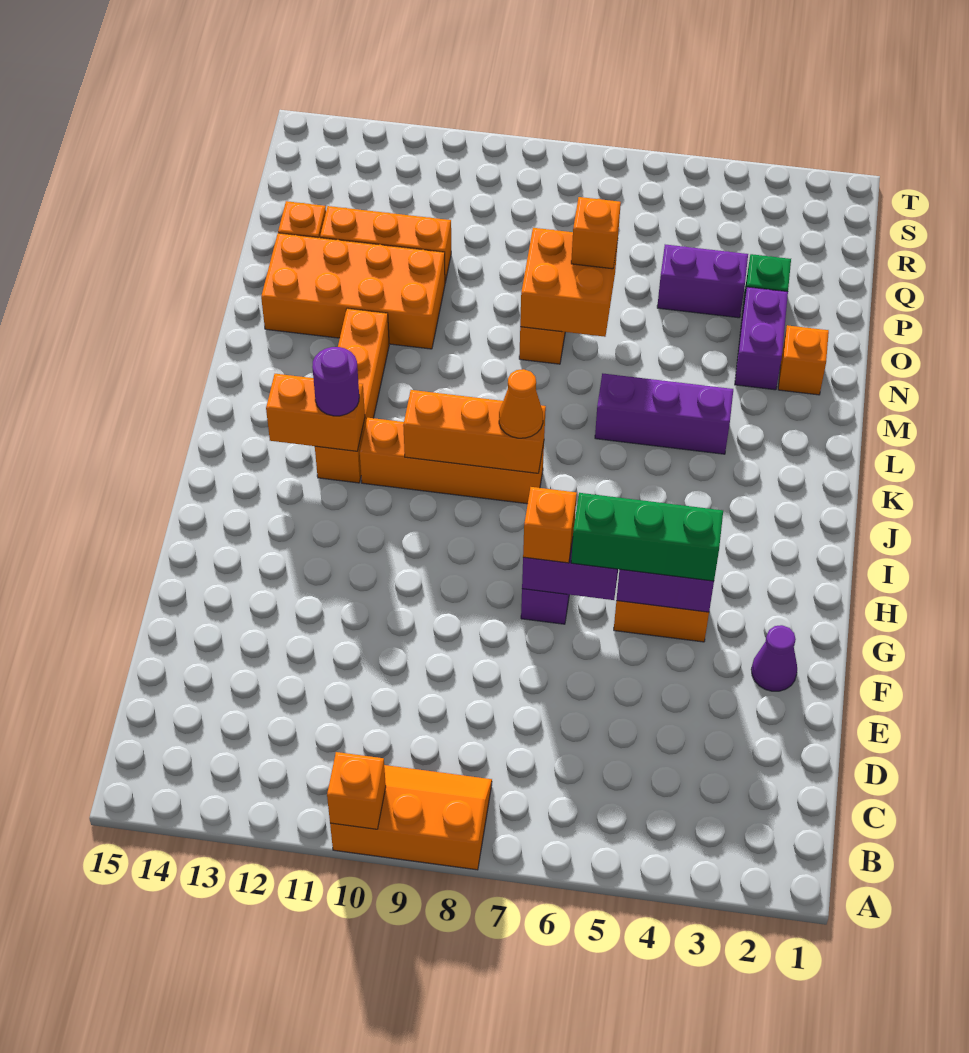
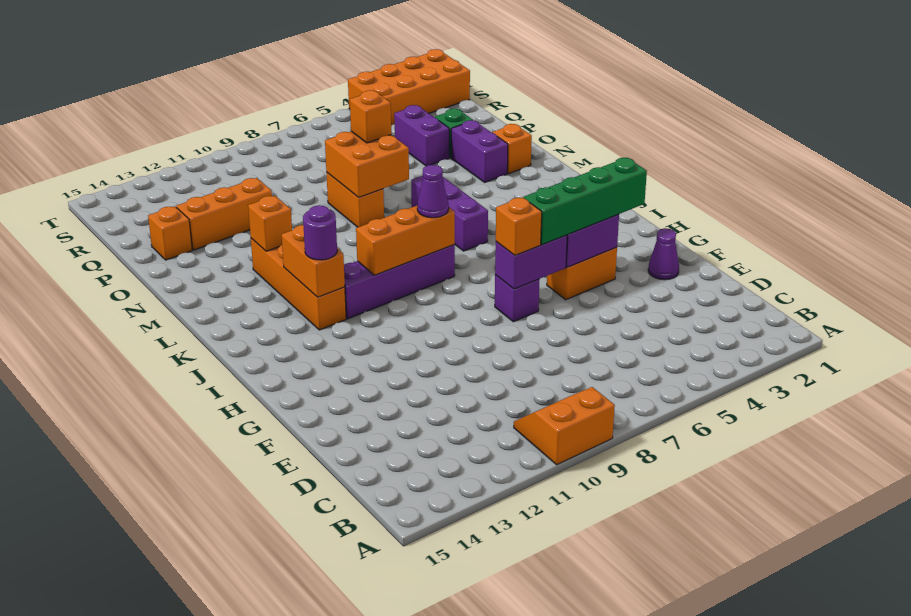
orange slope A8:B10 level 1 top A -> orange slope A9:B10 level 1 top A
orange brick A10 level 2 -> orange brick M12 level 2
green brick G4:G6 level 3 -> green brick G3:G6 level 3
orange brick J8:J11 level 1 -> purple brick J8:J11 level 1
orange cone J8 level 3 -> purple cone J8 level 3
orange brick J12:J13 level 2 -> orange brick J12:K12 level 2
purple brick L4:L6 level 1 -> purple brick K6:M6 level 1
orange brick N11:O14 level 1 -> orange brick S1:T4 level 1
purple brick P4:P5 level 1 -> purple brick P4:Q4 level 1

